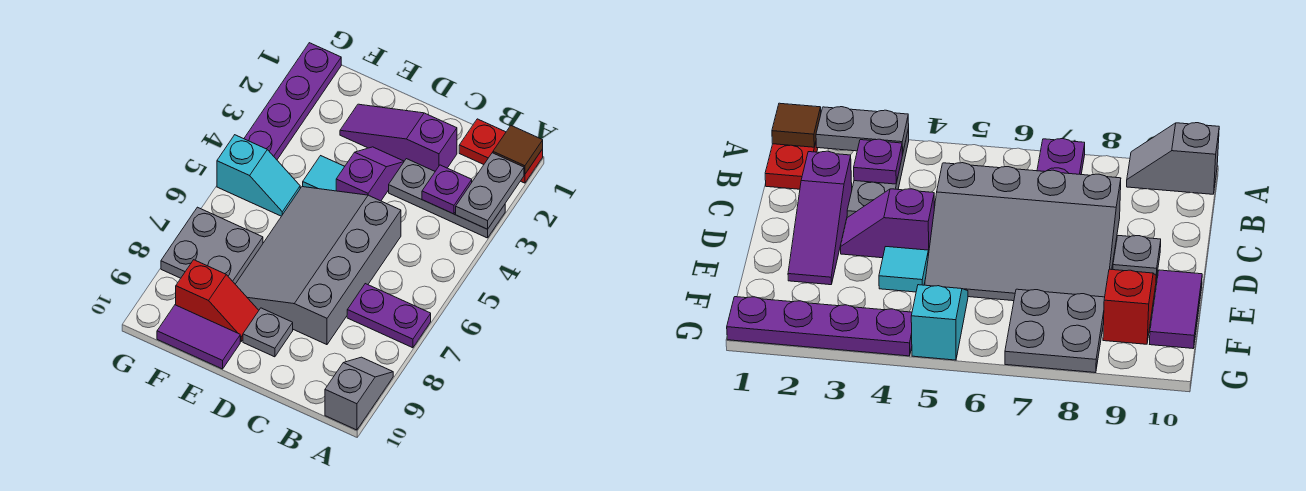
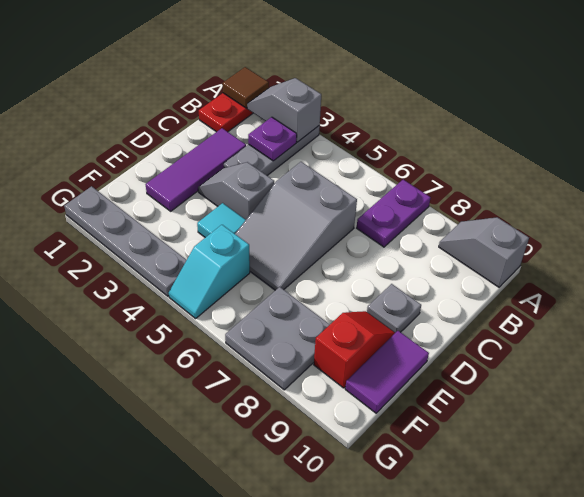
grey plate A2:A3 level 2 -> grey slope A2:A3 level 2 top 3
purple slope C2:E2 level 1 top C -> purple tile C2:E2 level 1
grey slope C5:E8 level 1 top C -> grey slope C5:E6 level 1 top C
purple slope D3:D4 level 1 top 4 -> grey slope D3:D4 level 1 top 4
cyan slope F5:G5 level 1 top G -> cyan slope F5:G5 level 1 top F
purple plate G1:G4 level 1 -> grey plate G1:G4 level 1

